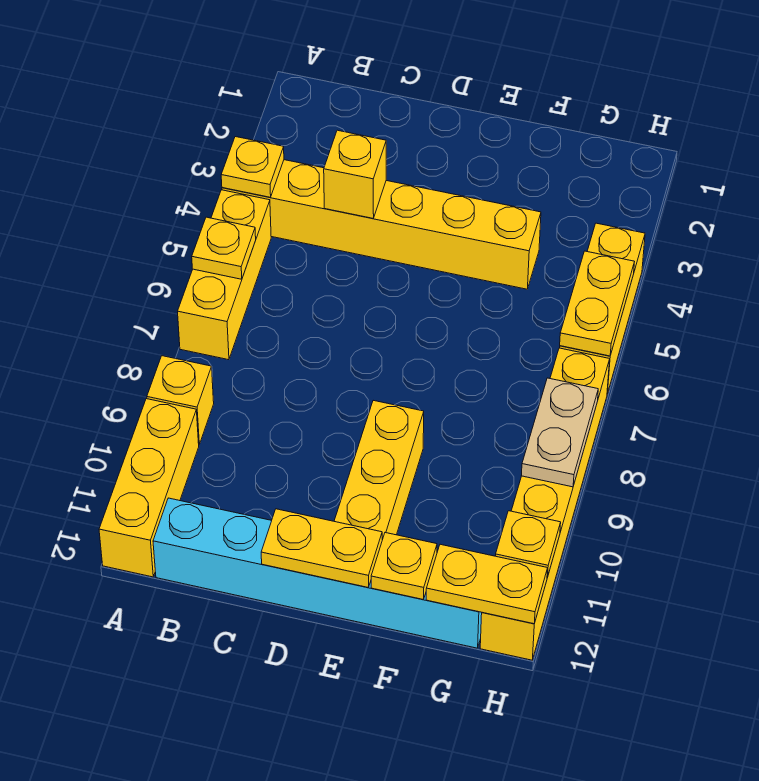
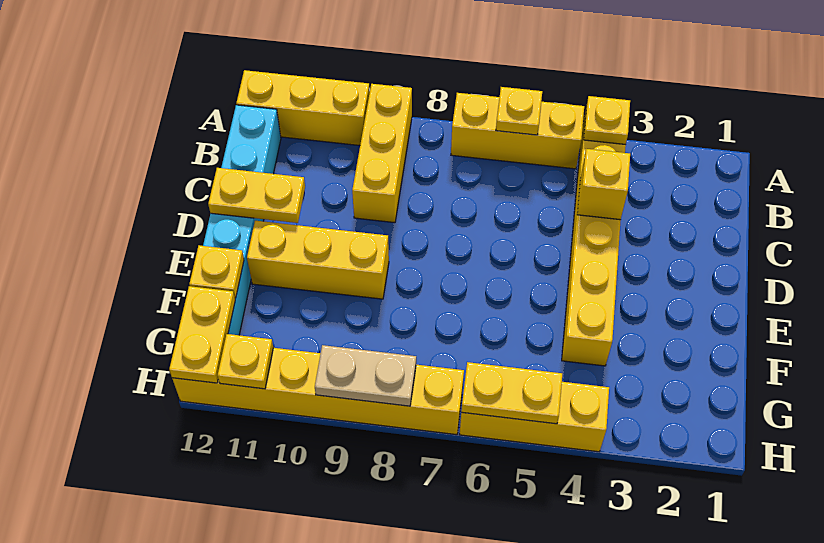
yellow brick A9 level 1 -> yellow brick A9:C9 level 1
yellow plate D12:E12 level 2 -> yellow plate D11:D12 level 2

